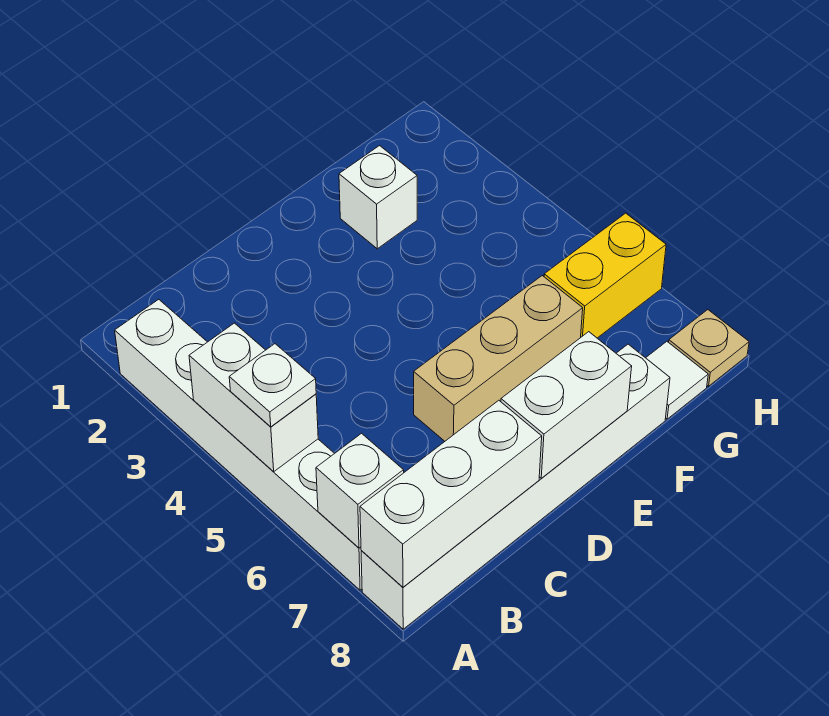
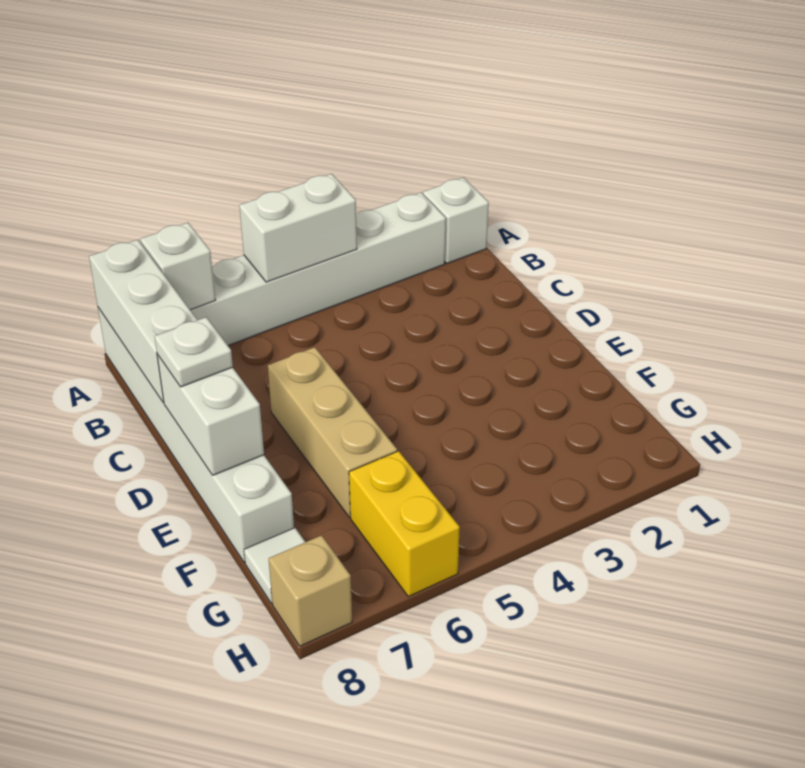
white plate A5 level 3 -> white plate D8 level 3
white brick F2 level 1 -> white brick A1 level 1
tan plate H8 level 1 -> tan brick H8 level 1

